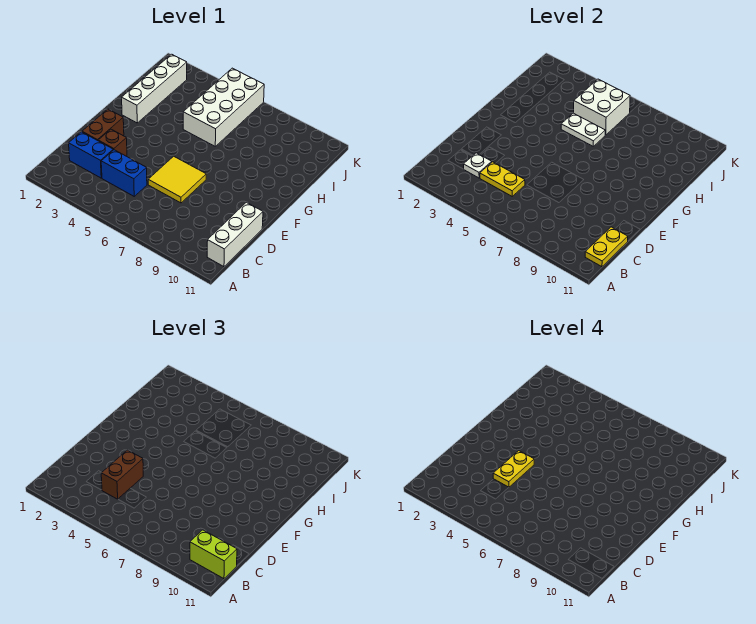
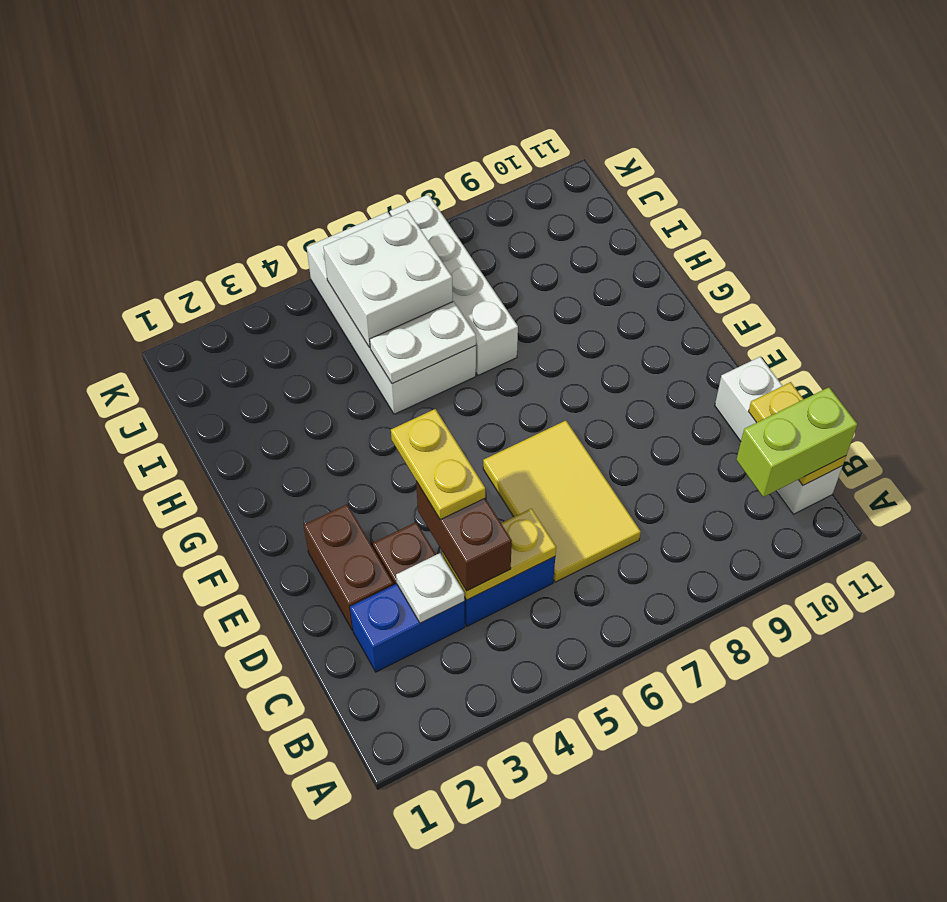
yellow tile D6:E7 level 1 -> yellow tile C6:E7 level 1
white brick G2:J2 level 1 -> white brick H7:K7 level 1

